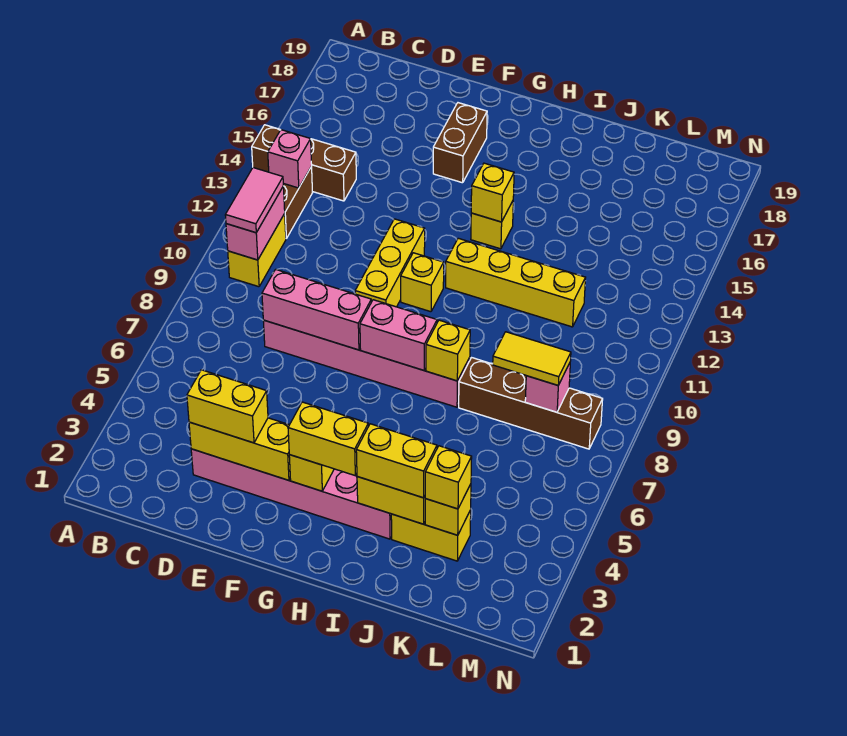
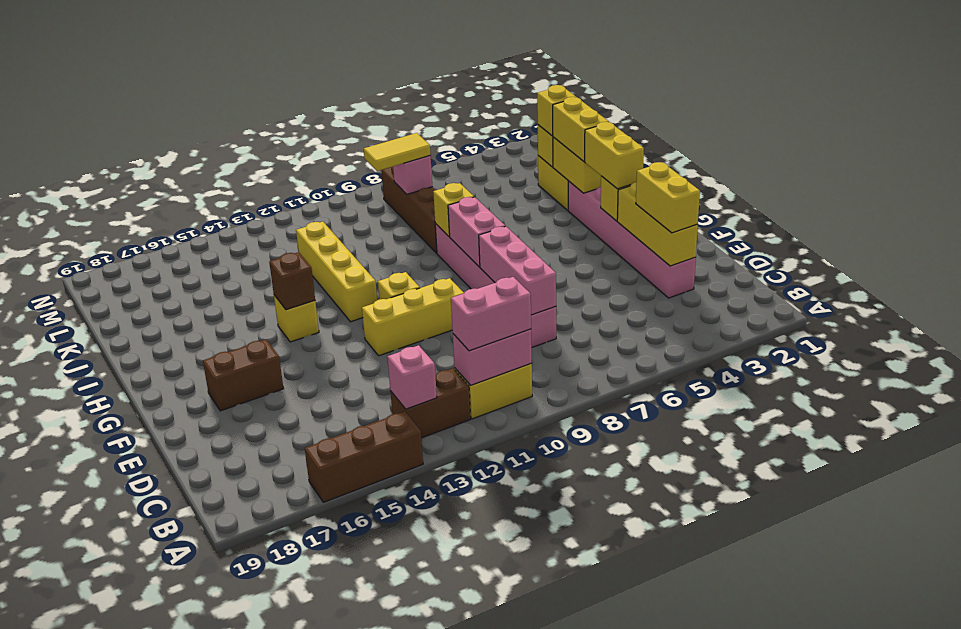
brown brick A14:C14 level 1 -> brown brick A14:A16 level 1
pink tile B10:B11 level 3 -> pink brick B10:B11 level 3
yellow brick H14 level 2 -> brown brick H14 level 2
yellow tile K8:L8 level 3 -> yellow tile L8:L9 level 3

